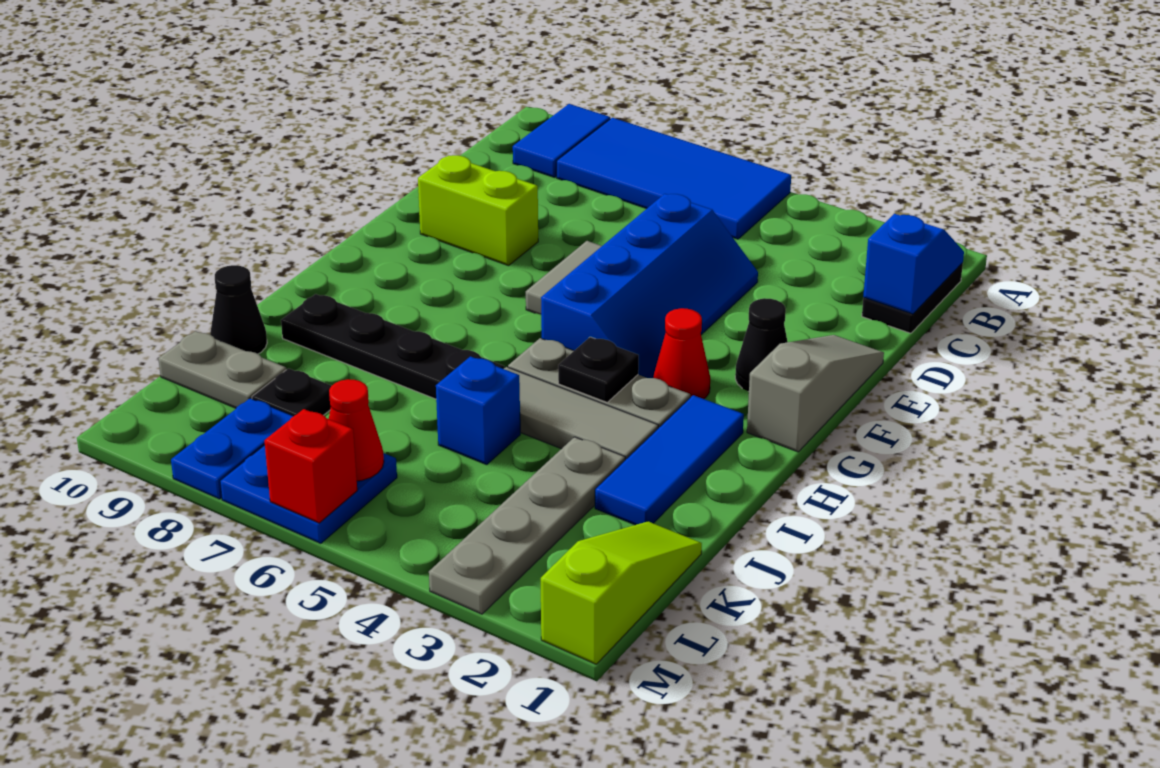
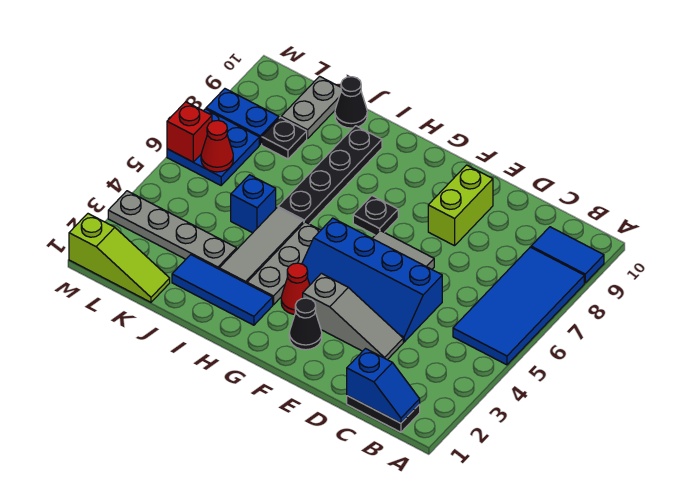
grey slope E1:G1 level 1 top G -> grey slope D3:F3 level 1 top F
black plate H4 level 2 -> black plate G7 level 1

